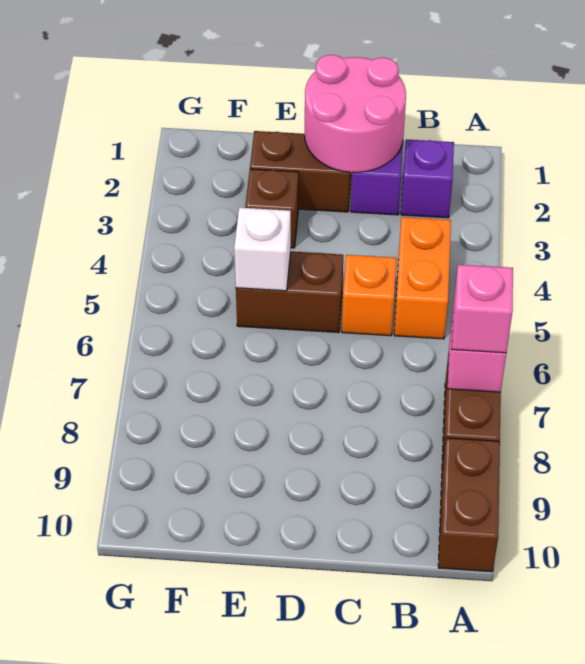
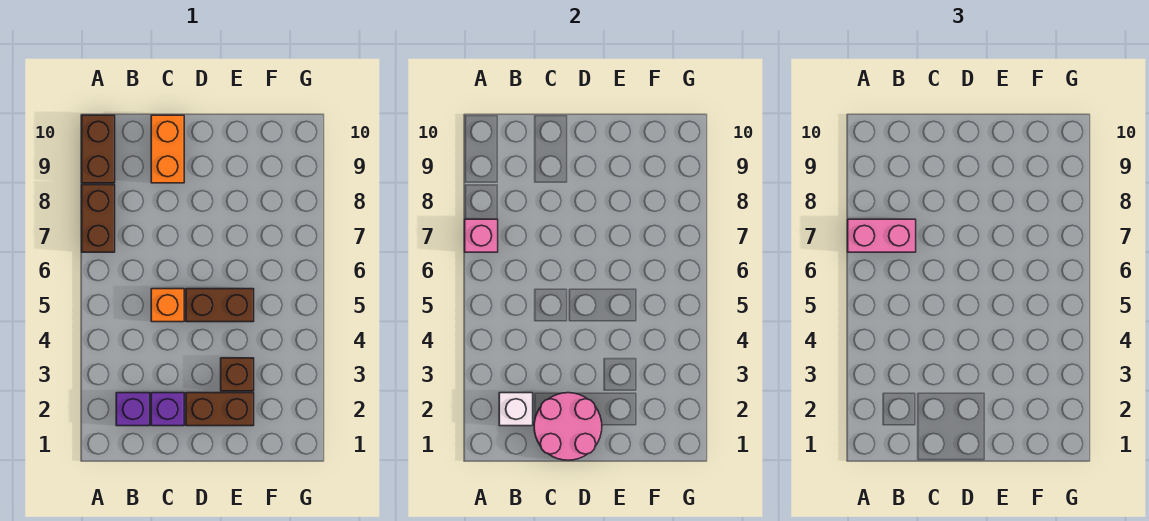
pink brick A7 level 3 -> pink brick A7:B7 level 3
orange brick B4:B5 level 1 -> orange brick C9:C10 level 1
white brick E5 level 2 -> white brick B2 level 2

